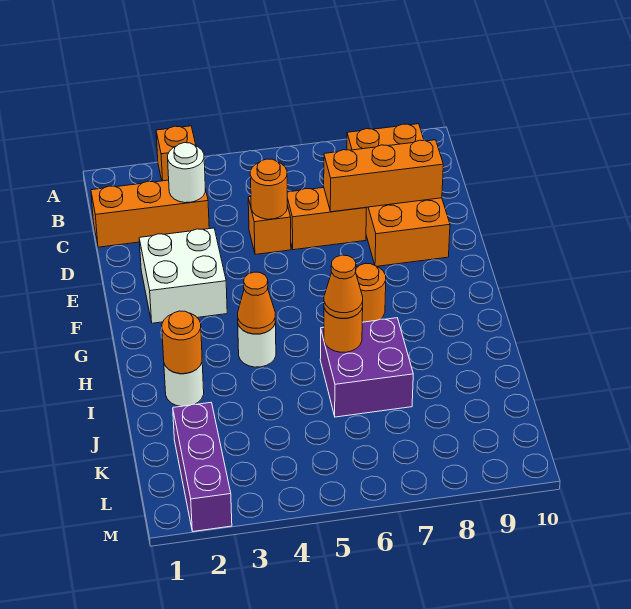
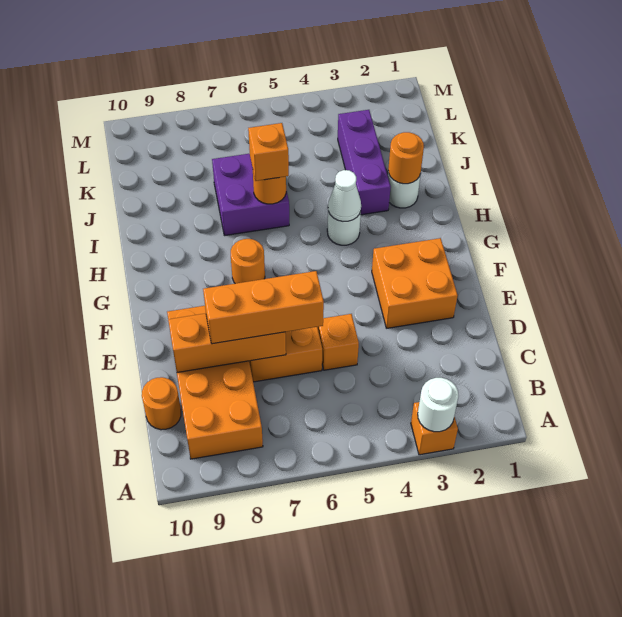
orange brick C1:C3 level 1 -> orange brick D6:D8 level 3
white round brick C3 level 2 -> white round brick A3 level 2
orange round brick D5 level 2 -> orange round brick C10 level 1
white brick E2:F3 level 1 -> orange brick E2:F3 level 1
orange cone H4 level 2 -> white cone H4 level 2
orange cone I6 level 3 -> orange brick I6 level 3
purple brick K2:M2 level 1 -> purple brick I3:K3 level 1

